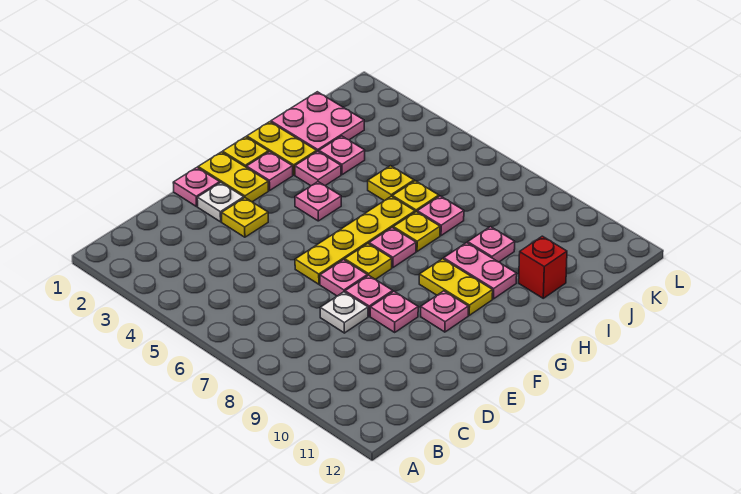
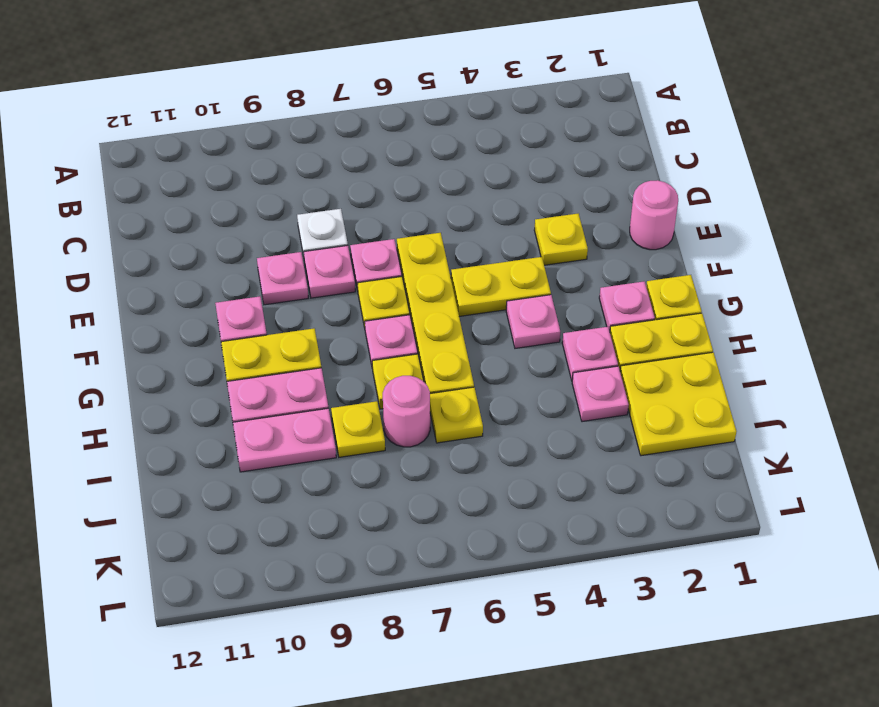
pink plate E1 level 1 -> pink round brick E1 level 1
white plate E2 level 1 -> none
yellow plate F1:F2 level 1 -> yellow plate F4:F5 level 1
pink plate I1:J2 level 1 -> yellow plate I1:J2 level 1
yellow plate I5 level 1 -> yellow plate I8 level 1
pink plate I7 level 1 -> pink round brick I7 level 1
pink plate I9 level 1 -> pink plate I9:I10 level 1
red brick I11 level 1 -> none

